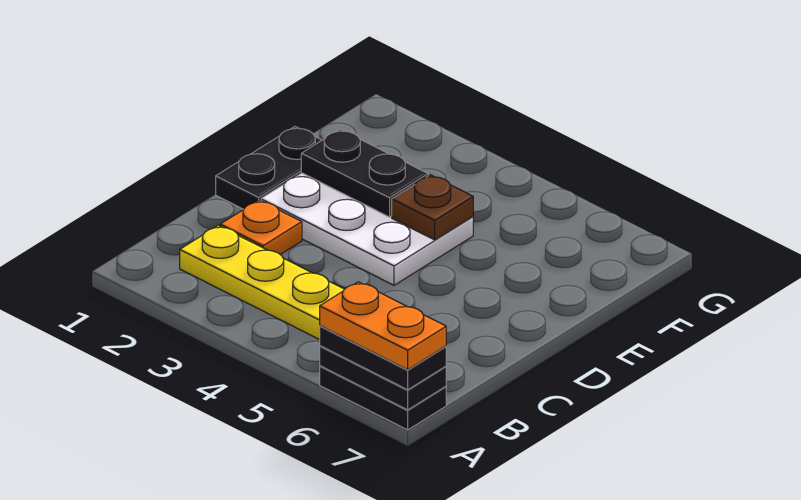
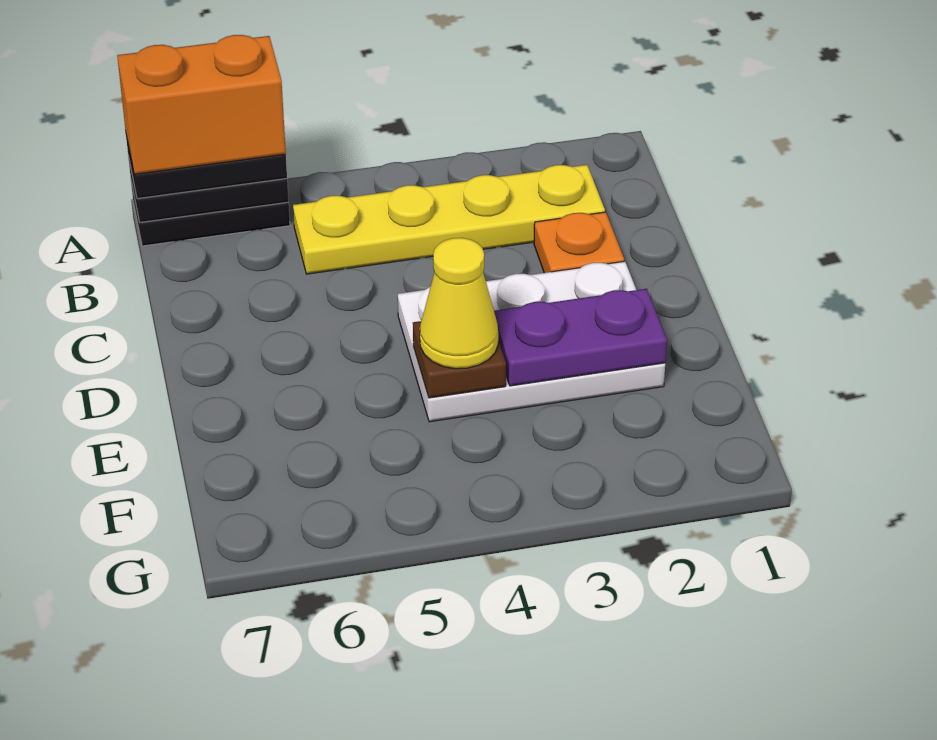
orange plate A6:A7 level 4 -> orange brick A6:A7 level 4
black plate D1:E1 level 1 -> none
black plate E2:E3 level 2 -> purple plate E2:E3 level 2
none -> yellow cone E4 level 3

